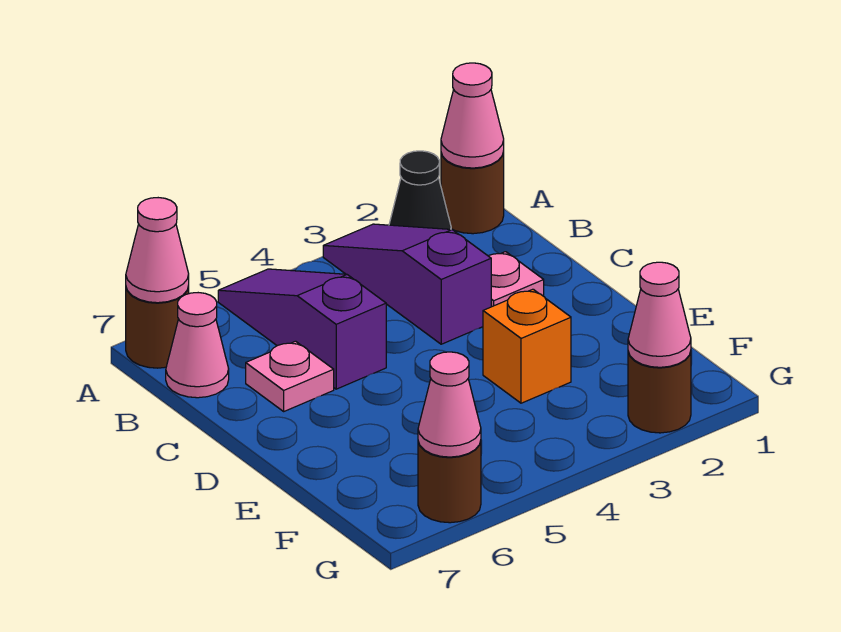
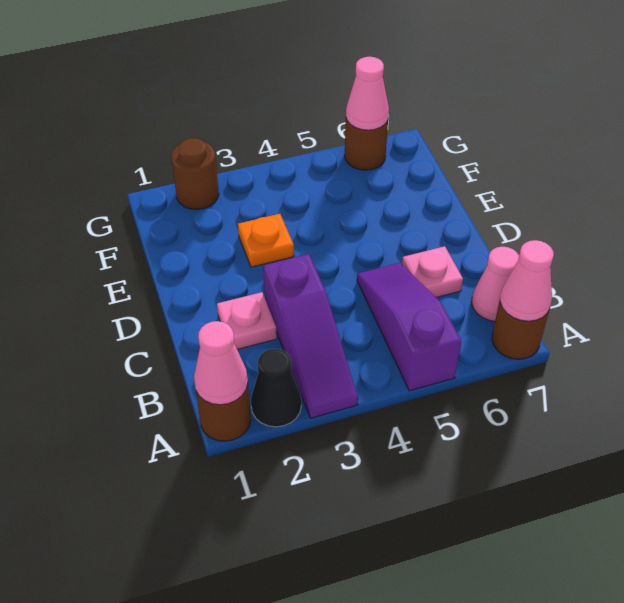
purple slope A5:C5 level 1 top C -> purple slope A5:C5 level 1 top A
orange brick E3 level 1 -> orange plate E3 level 1
pink cone G2 level 2 -> none

